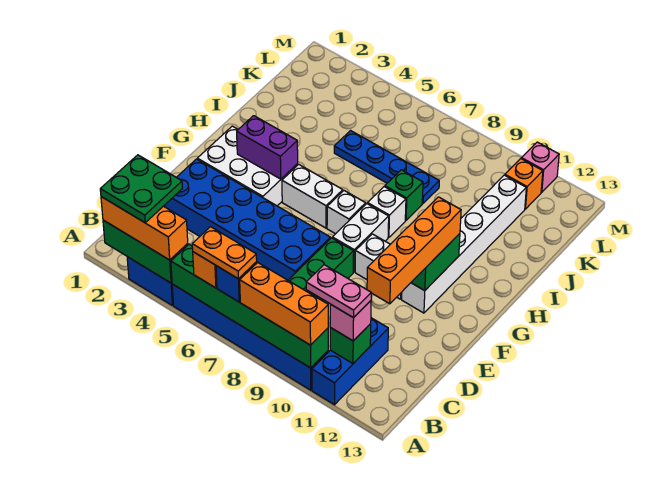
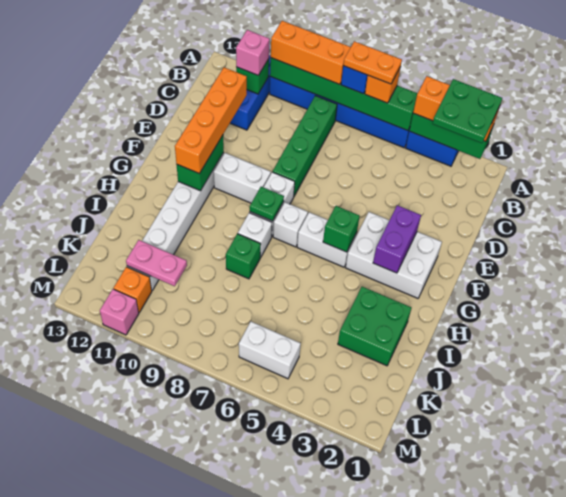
pink plate B10:B11 level 4 -> pink plate K10:K11 level 2
blue brick D2:E7 level 1 -> none
purple brick G3:G4 level 2 -> purple brick F3:G3 level 2
none -> green brick G5 level 2
none -> green plate G8 level 2
none -> green brick I2:J3 level 1
blue plate J5:J8 level 1 -> none
none -> white brick L5:L6 level 1

